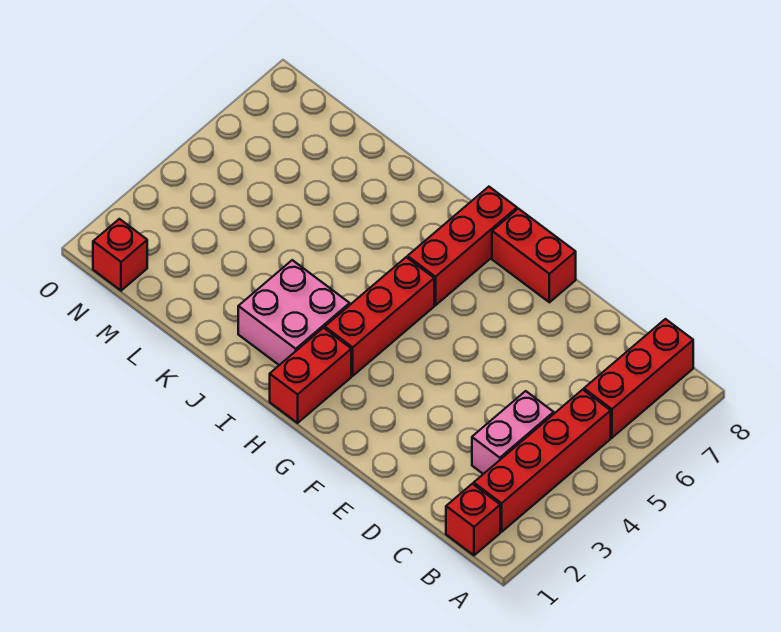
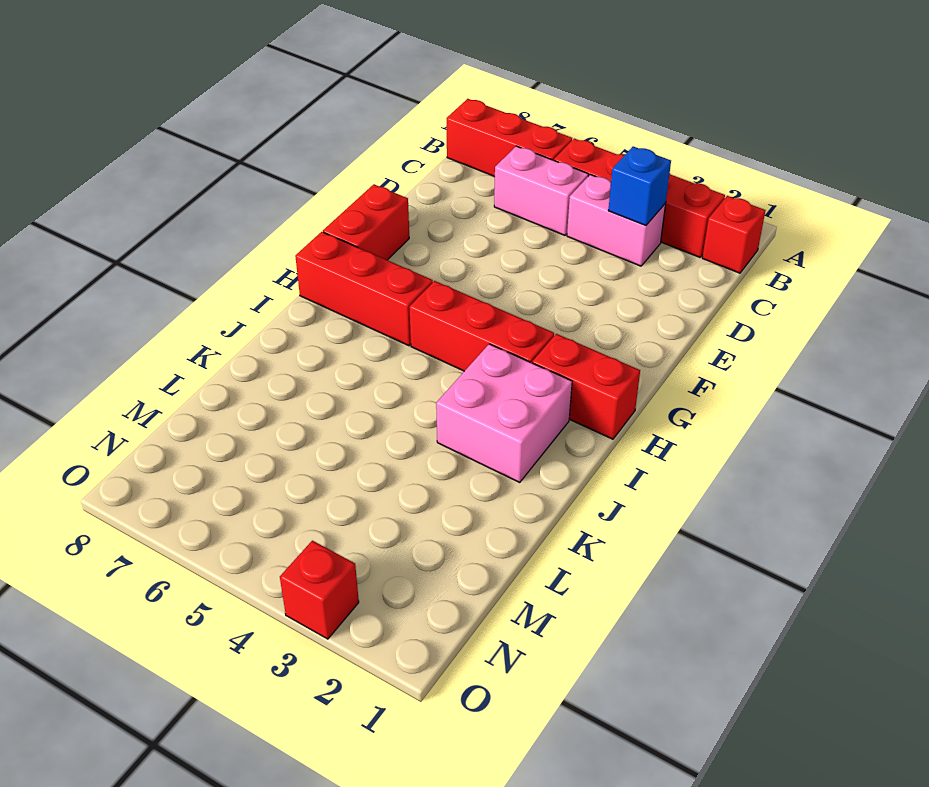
none -> blue brick C3 level 2
none -> pink brick C5:C6 level 1
red brick N1 level 1 -> red brick O3 level 1

